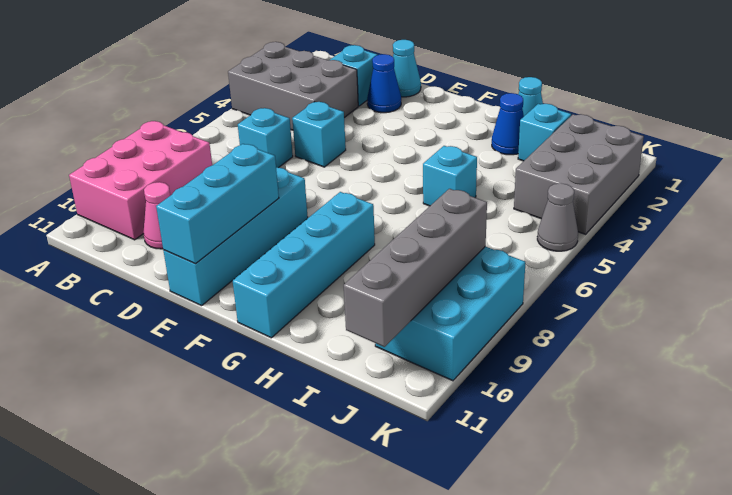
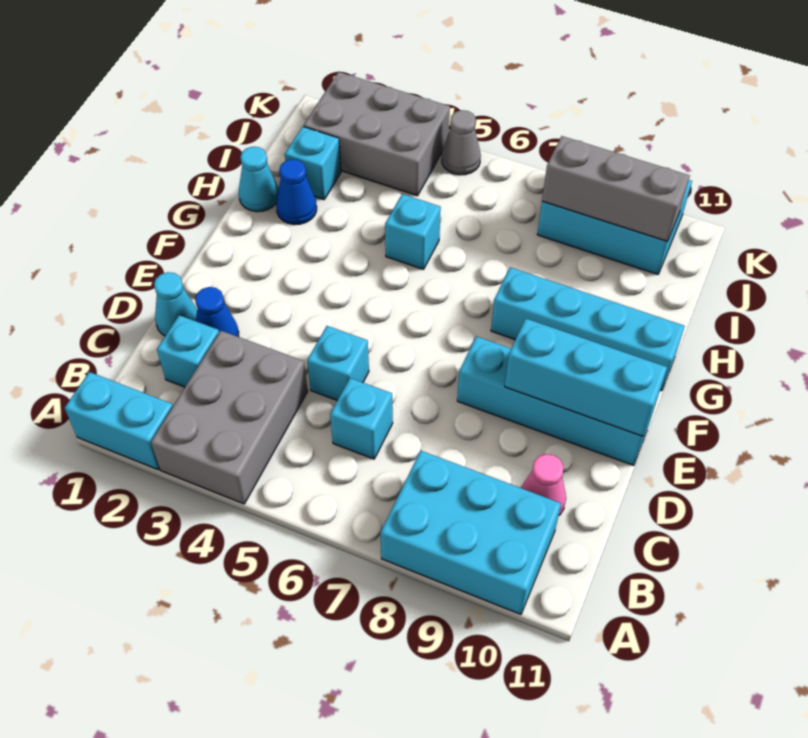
none -> cyan brick A1:A2 level 1
pink brick A8:B10 level 1 -> cyan brick A8:B10 level 1
grey brick J8:J11 level 2 -> grey brick J8:J10 level 2

